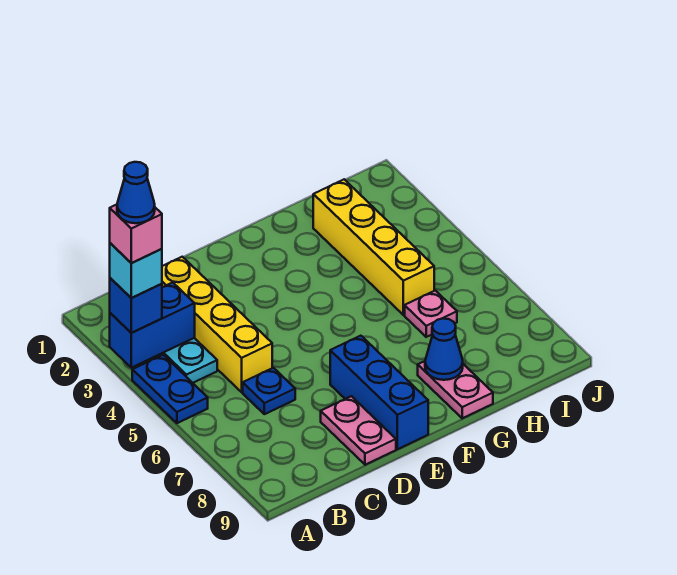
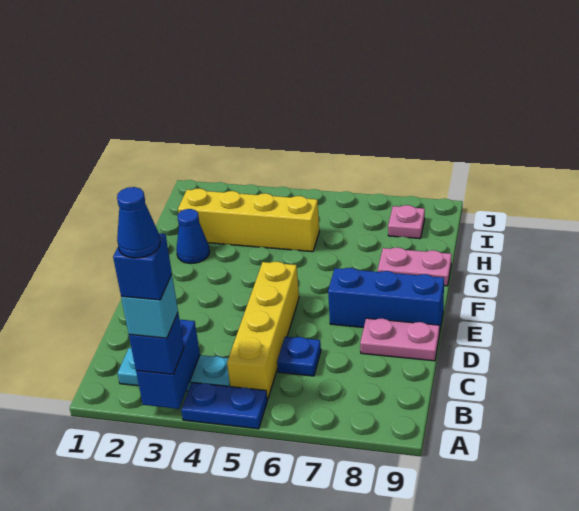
pink brick A3 level 5 -> blue brick A3 level 5
yellow brick C2:C5 level 1 -> yellow brick B5:E5 level 1
blue cone G8 level 2 -> blue cone G2 level 1
pink plate H6 level 1 -> pink plate I8 level 1

